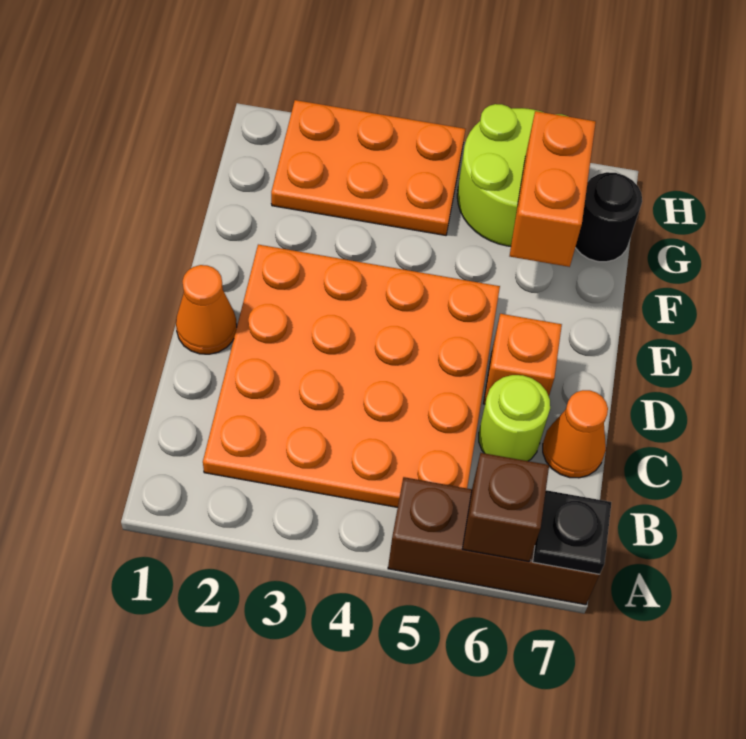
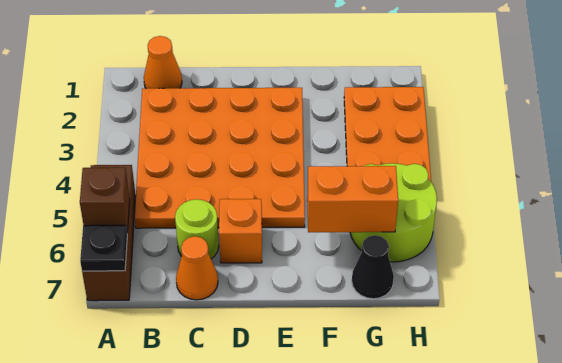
orange cone D1 level 1 -> orange cone B1 level 1
black round brick G7 level 1 -> black cone G7 level 1

